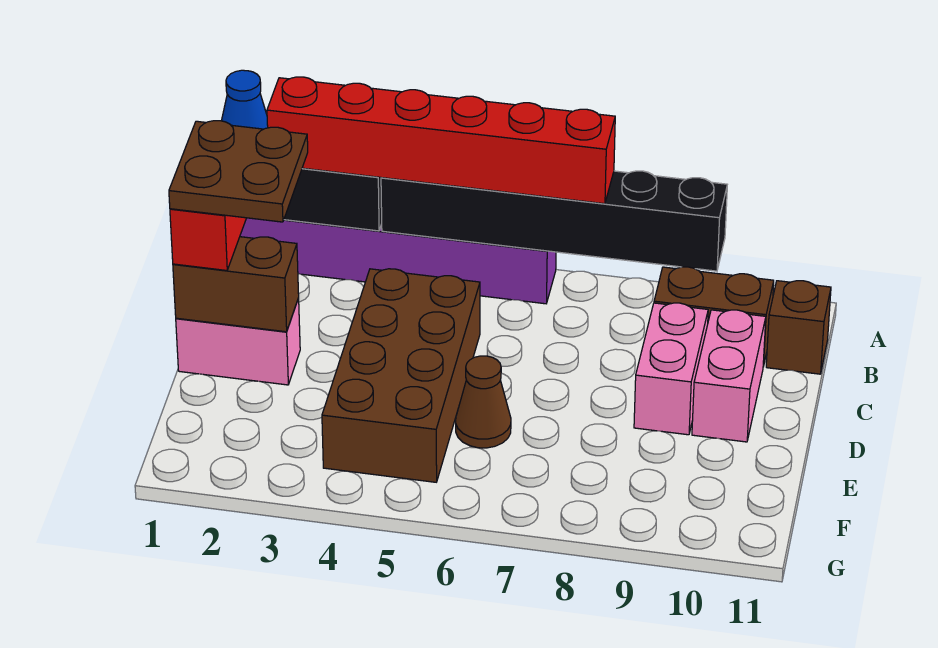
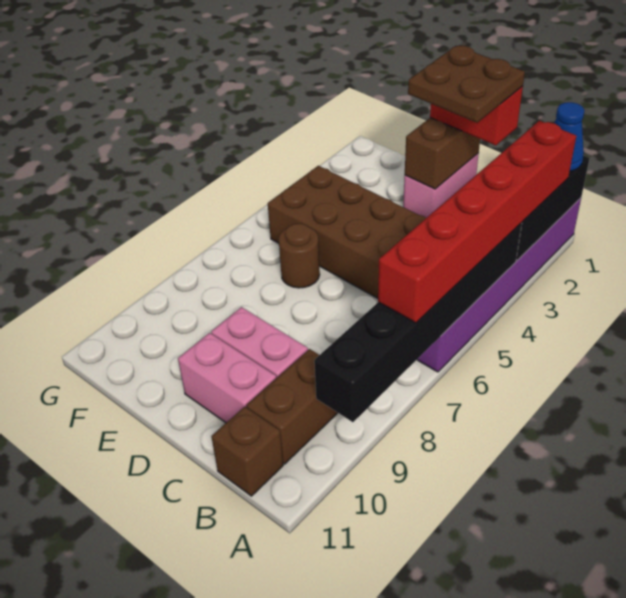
brown cone E6 level 1 -> brown round brick E6 level 1

